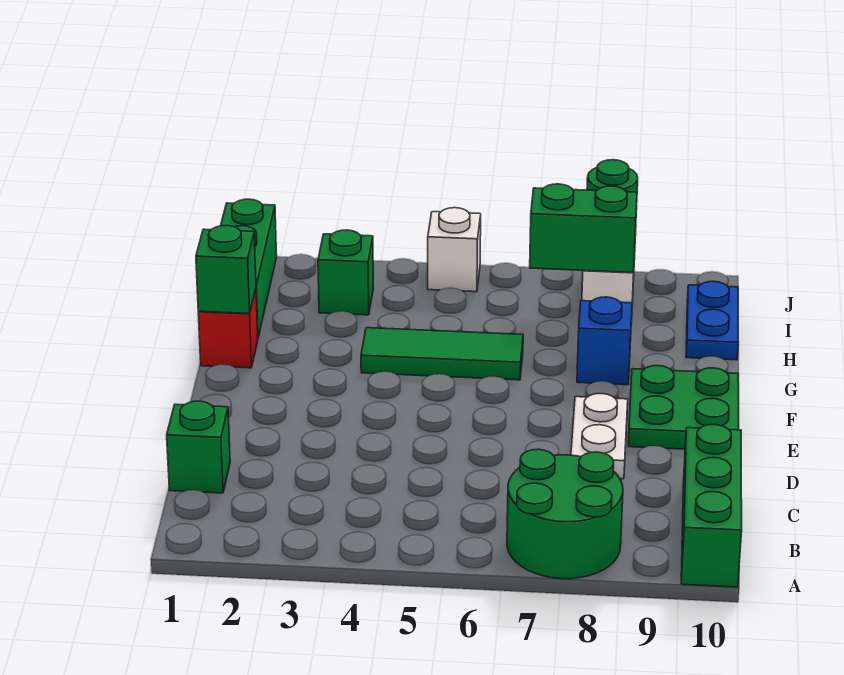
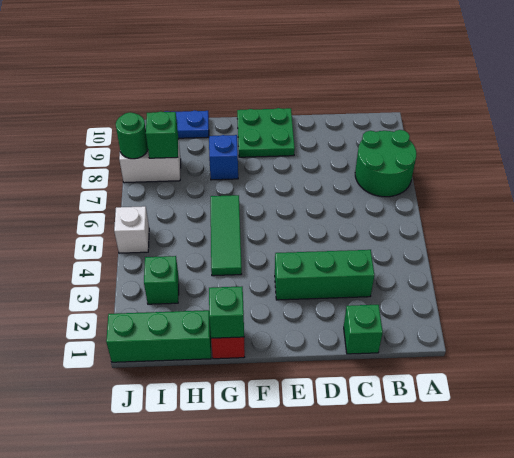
green brick A10:C10 level 1 -> green brick C3:E3 level 1
white plate D8:E8 level 1 -> none
green brick I7:I8 level 2 -> green brick I8 level 2

